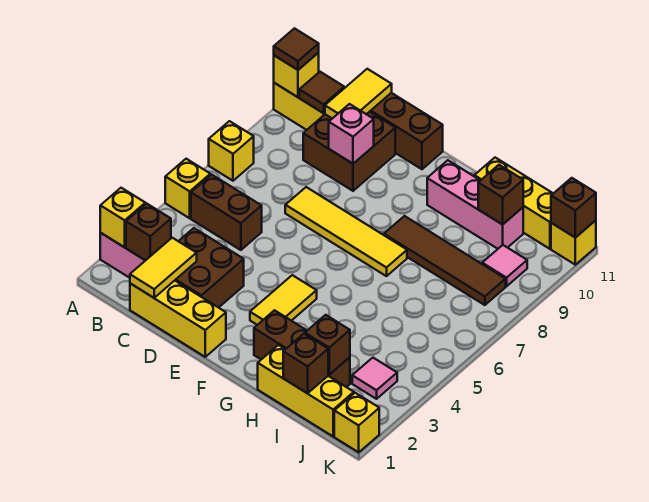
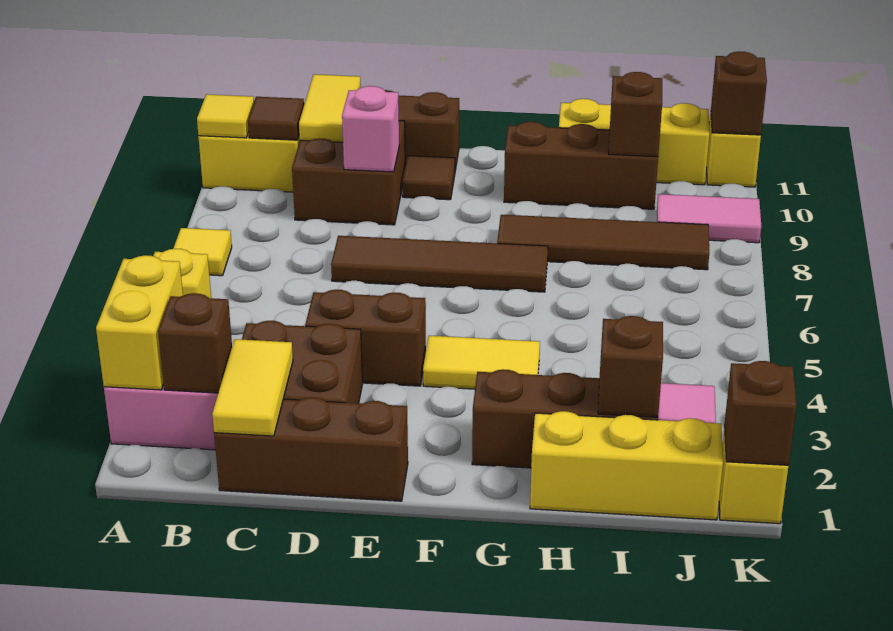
yellow brick A2 level 2 -> yellow brick A2:A3 level 2
yellow brick A7 level 1 -> yellow tile A7 level 1
yellow brick A10 level 2 -> yellow tile A10 level 2
brown tile A10 level 3 -> brown tile E10 level 1
brown brick B5:C5 level 1 -> brown brick D4:E4 level 1
yellow brick C1:E1 level 1 -> brown brick C1:E1 level 1
yellow tile D7:G7 level 1 -> brown tile D7:G7 level 1
yellow tile F3:F4 level 1 -> yellow tile F4:G4 level 1
pink brick G10:I10 level 1 -> brown brick G10:I10 level 1
brown brick I1 level 2 -> brown brick K1 level 2
pink tile J9 level 1 -> pink tile J9:K9 level 1

